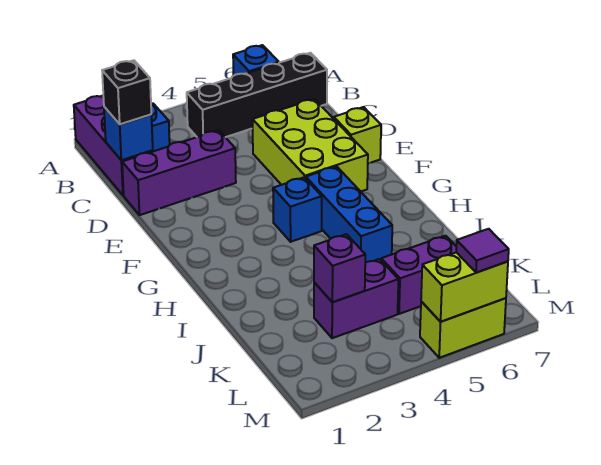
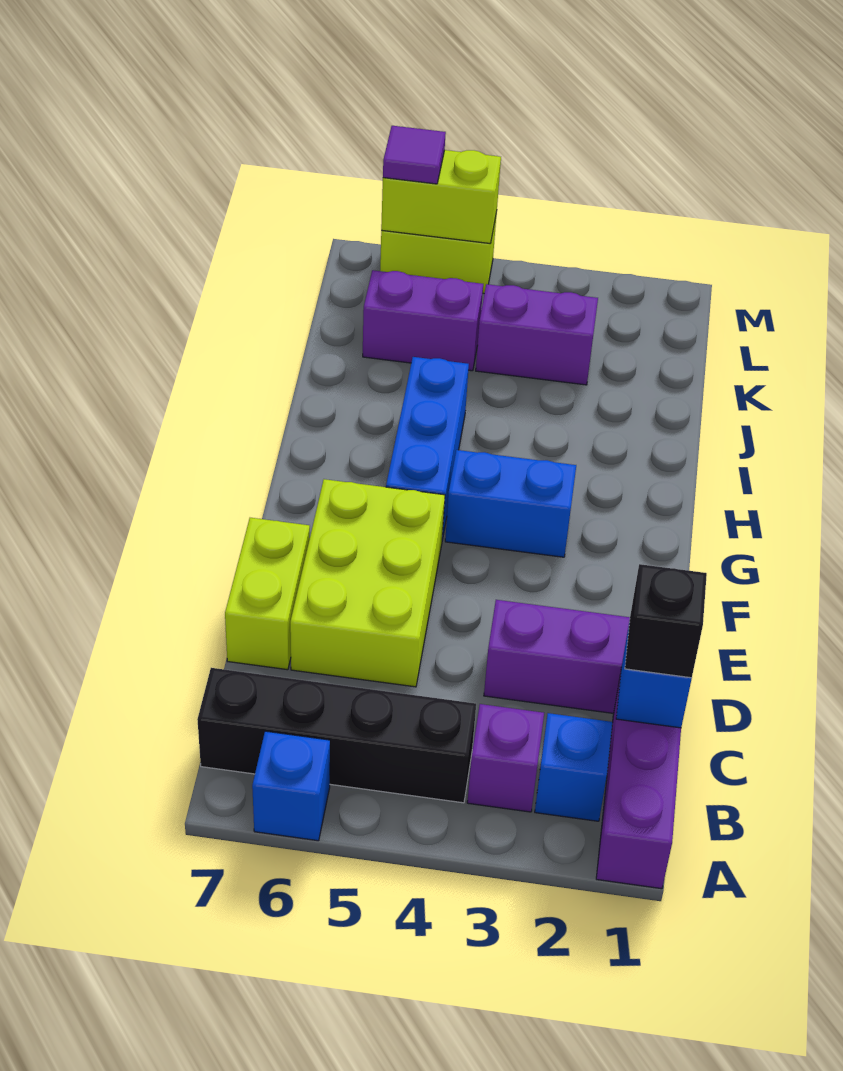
lime brick E7 level 1 -> lime brick D7:E7 level 1
blue brick G4 level 1 -> blue brick G3:G4 level 1
purple brick K3 level 2 -> purple brick B3 level 1

